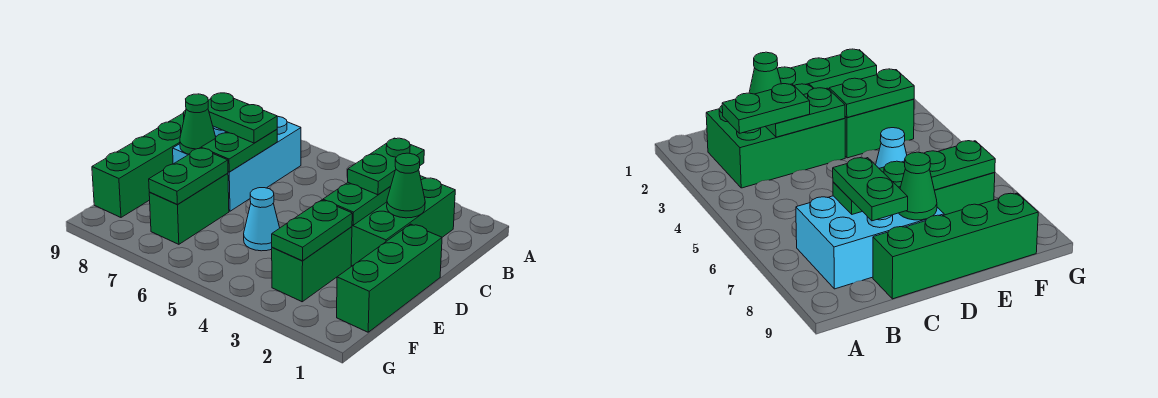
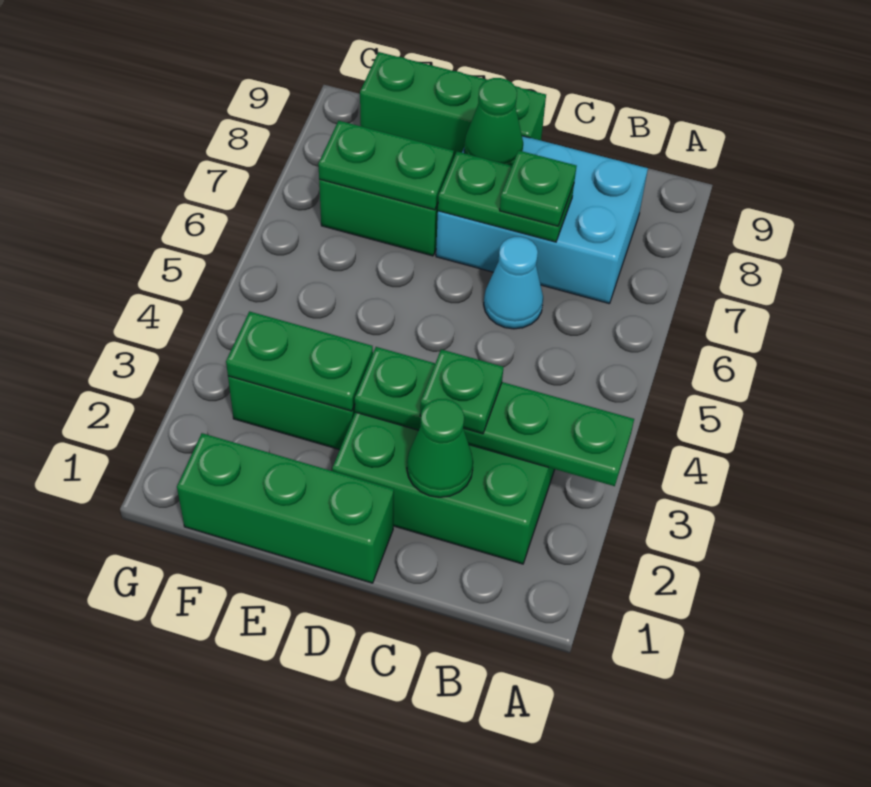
green plate B3:C3 level 3 -> green plate C3 level 3
green plate C3:D3 level 2 -> green plate A3:D3 level 2
green plate C7:C8 level 3 -> green plate C7 level 3
green brick C9:F9 level 1 -> green brick D9:F9 level 1
cyan cone E5 level 1 -> cyan cone C6 level 1

